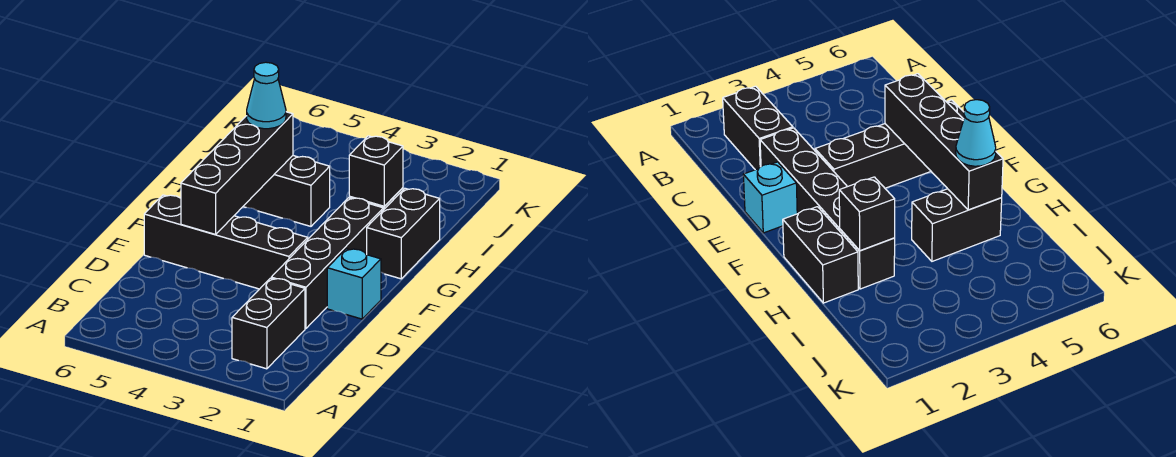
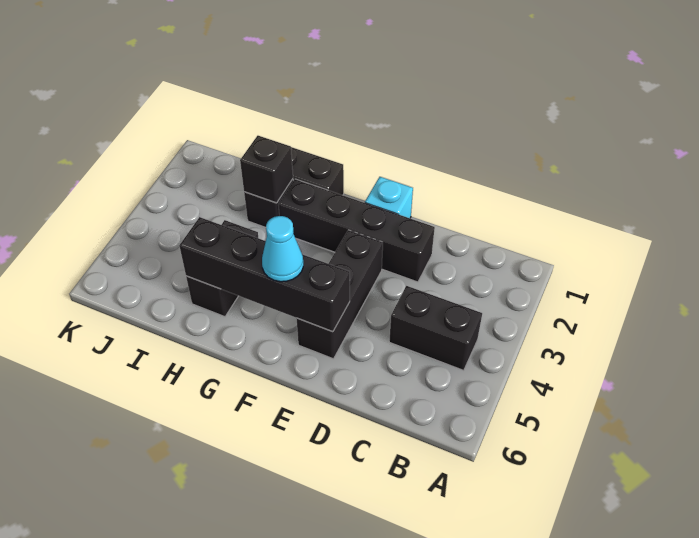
black brick B2:C2 level 1 -> black brick B4:C4 level 1
black brick E3:E6 level 1 -> black brick E3:E5 level 1
cyan cone H5 level 3 -> cyan cone F5 level 3

